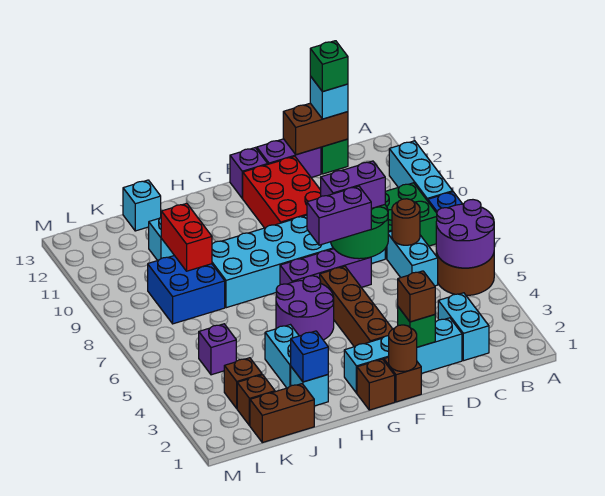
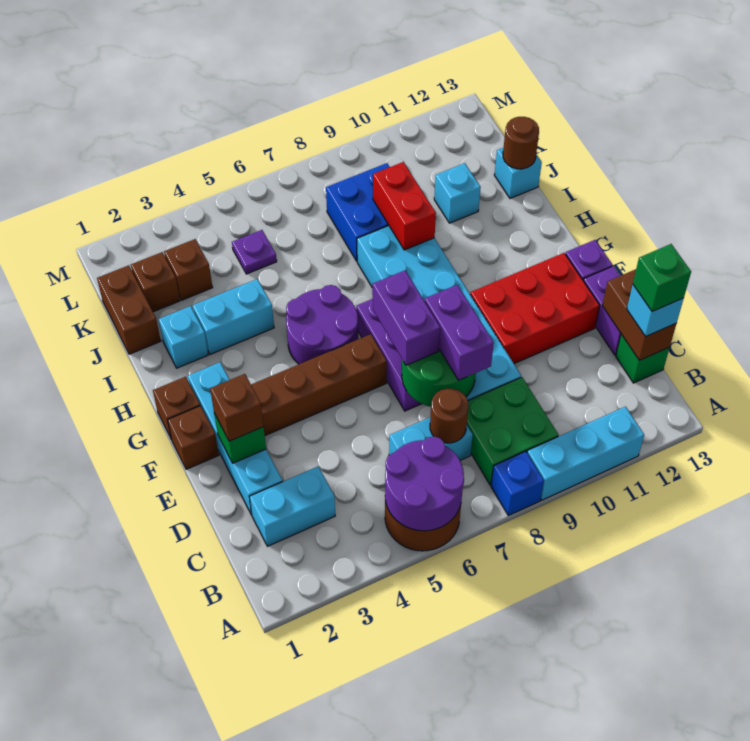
brown round brick F1 level 2 -> brown round brick J13 level 2
blue brick I2 level 2 -> none
red brick J9:J10 level 2 -> red brick I9:J9 level 2
purple brick K5 level 1 -> purple plate K5 level 1

